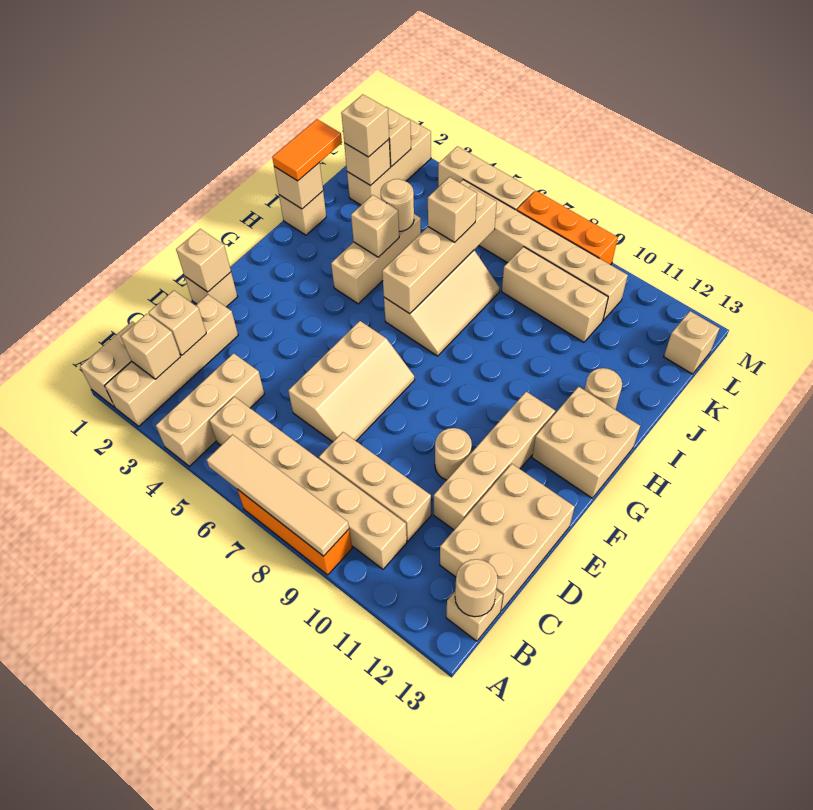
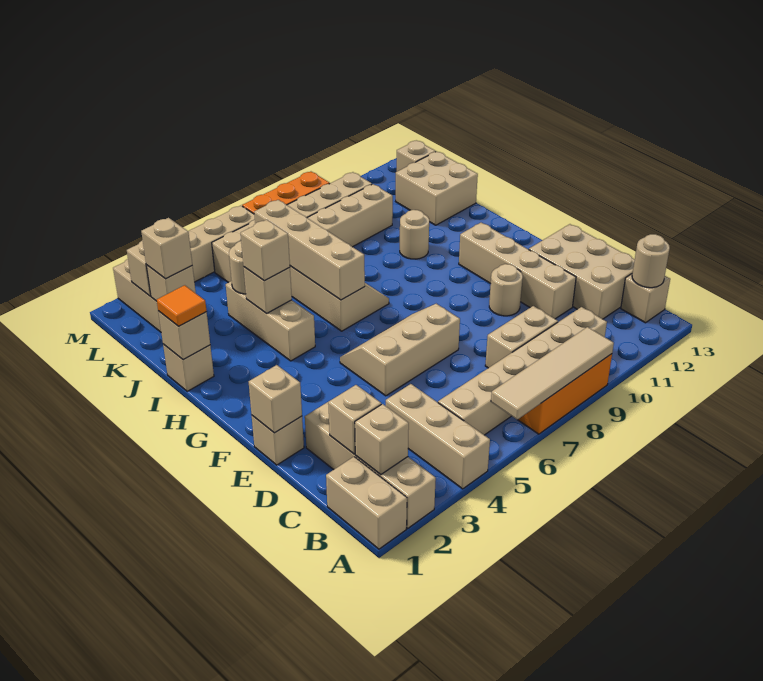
tan brick C8:C10 level 1 -> tan brick C8:C9 level 1
tan slope D6:F7 level 1 top 6 -> tan slope E5:F7 level 1 top E
tan brick G12:H13 level 1 -> tan brick J12:K13 level 1
orange tile I1:J1 level 3 -> orange tile I1 level 3
tan round brick I12 level 1 -> tan round brick I10 level 1
tan brick J6 level 3 -> tan brick I4 level 3

